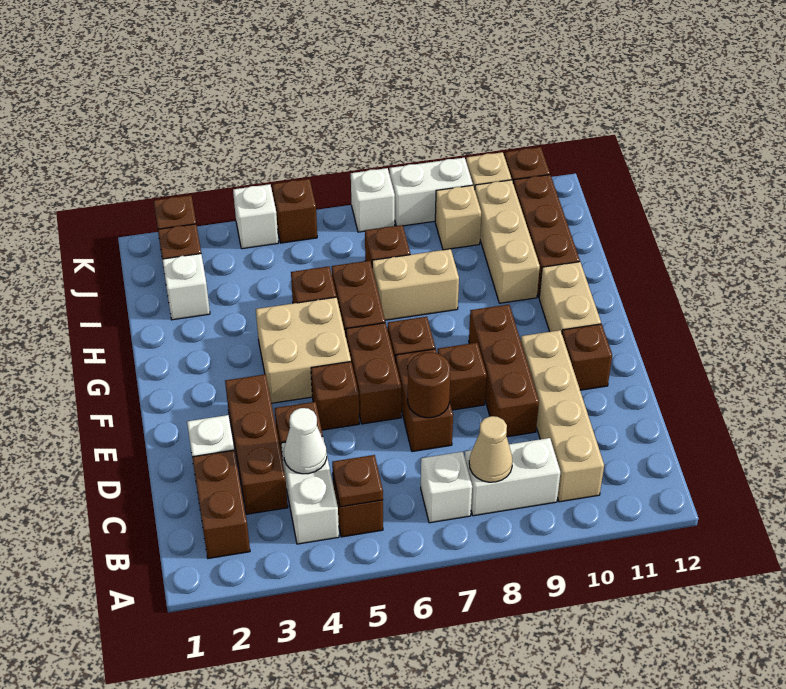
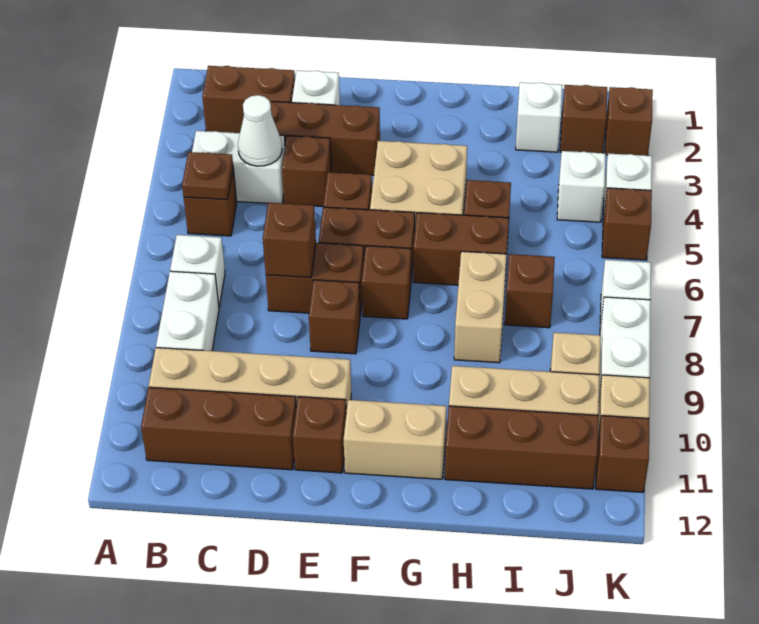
tan cone B8 level 2 -> none
brown round brick D7 level 2 -> brown brick D7 level 2
brown brick D9:F9 level 1 -> brown brick B11:D11 level 1
none -> white brick J4 level 1

